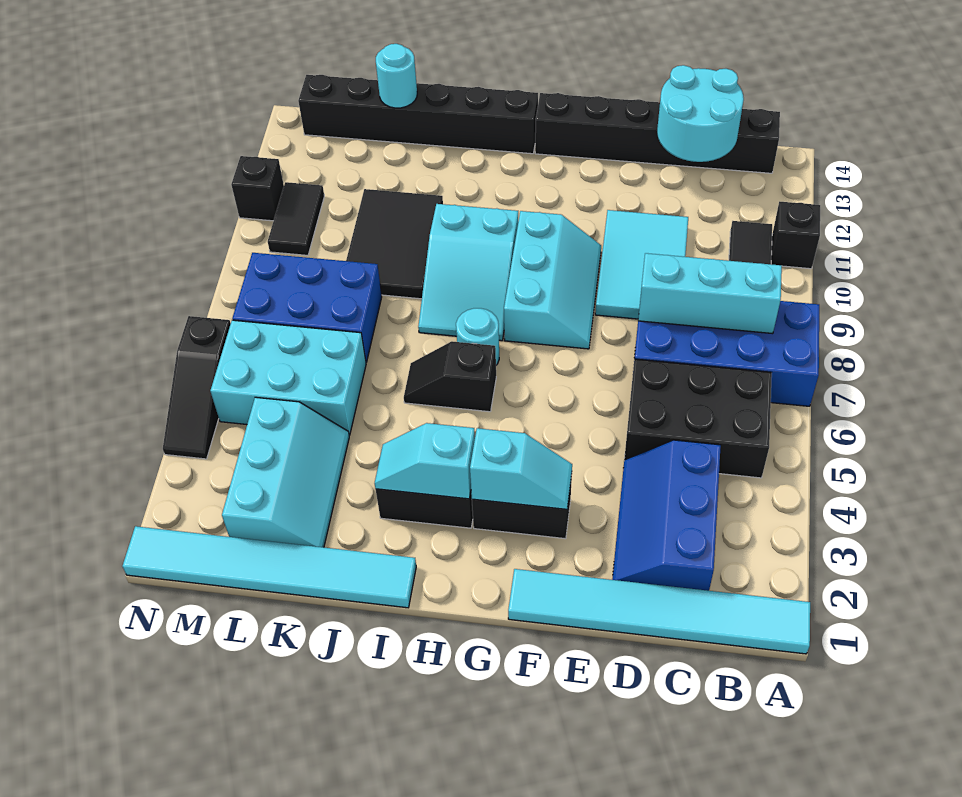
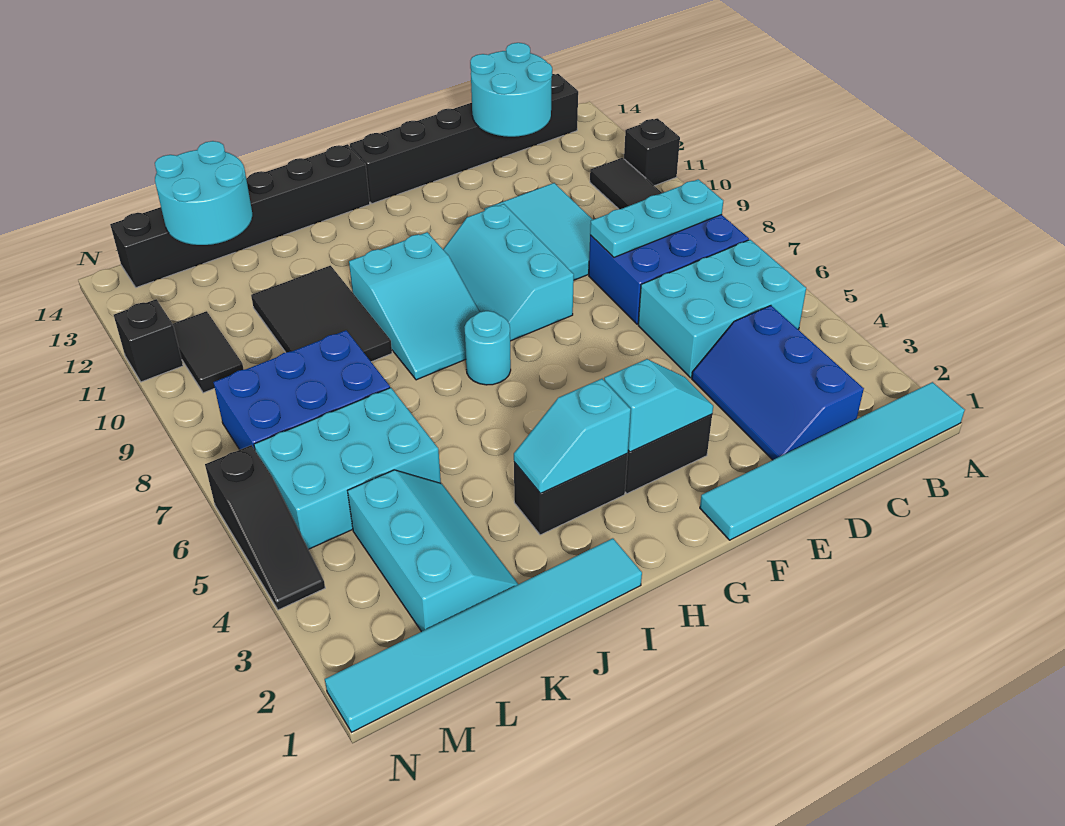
blue brick A7:D8 level 1 -> blue brick B7:D8 level 1
black brick B5:D6 level 1 -> cyan brick B5:D6 level 1
cyan brick B8:D8 level 2 -> cyan plate B8:D8 level 2
cyan slope F8:G10 level 1 top G -> cyan slope F8:G10 level 1 top F
black slope H6:I6 level 1 top H -> none
cyan round brick K14 level 2 -> cyan round brick K13:L14 level 2

